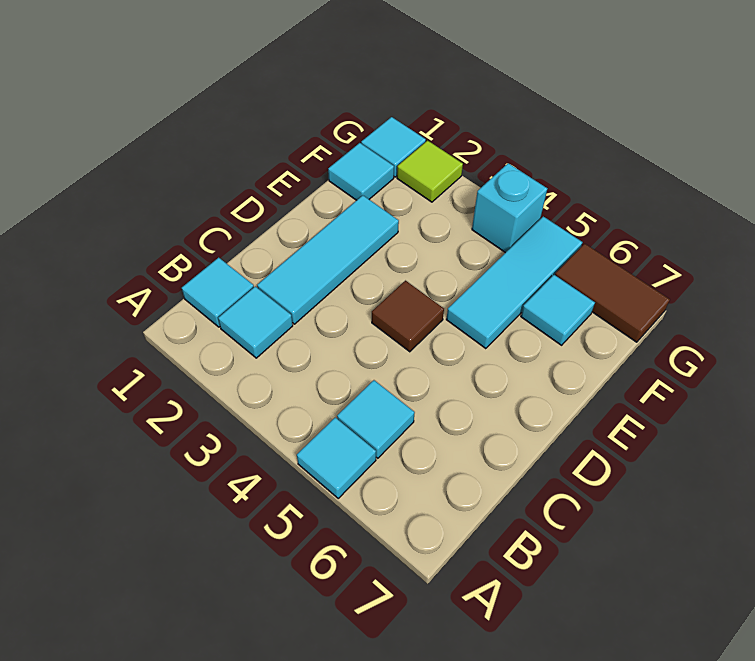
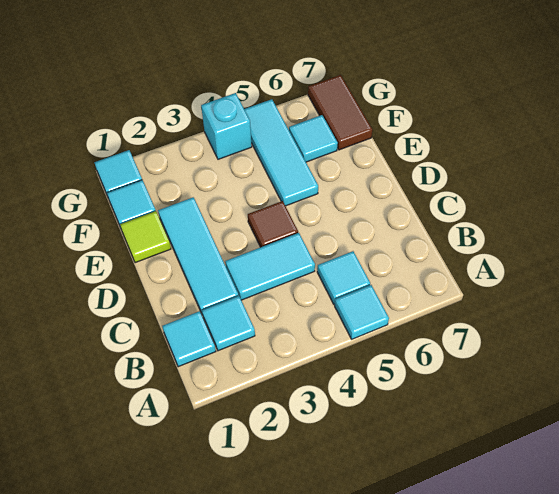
none -> cyan tile C3:C4 level 1
lime tile G2 level 1 -> lime tile E1 level 1
brown tile G6:G7 level 1 -> brown tile F7:G7 level 1

